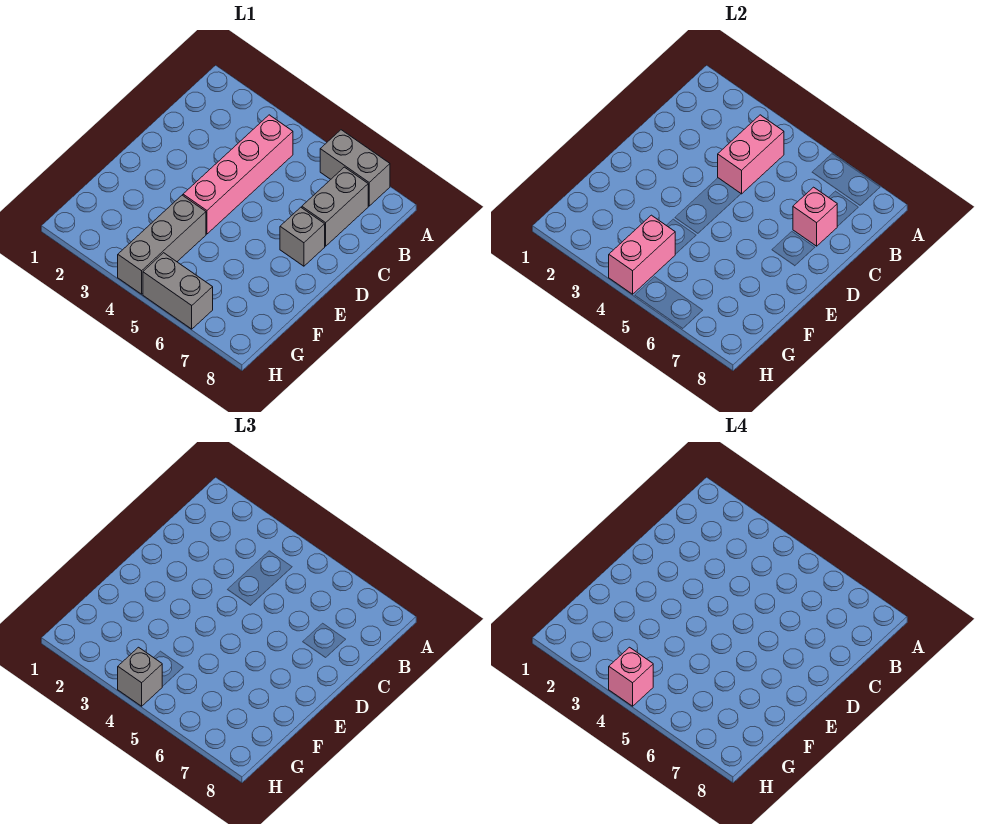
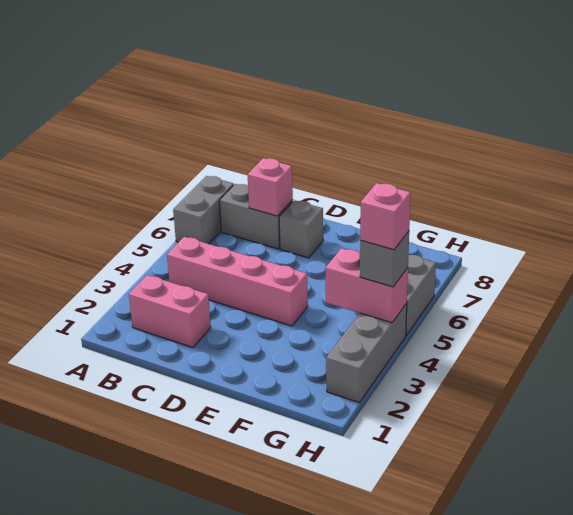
pink brick B4:C4 level 2 -> pink brick B2:C2 level 1
grey brick F4:H4 level 1 -> grey brick H2:H4 level 1

